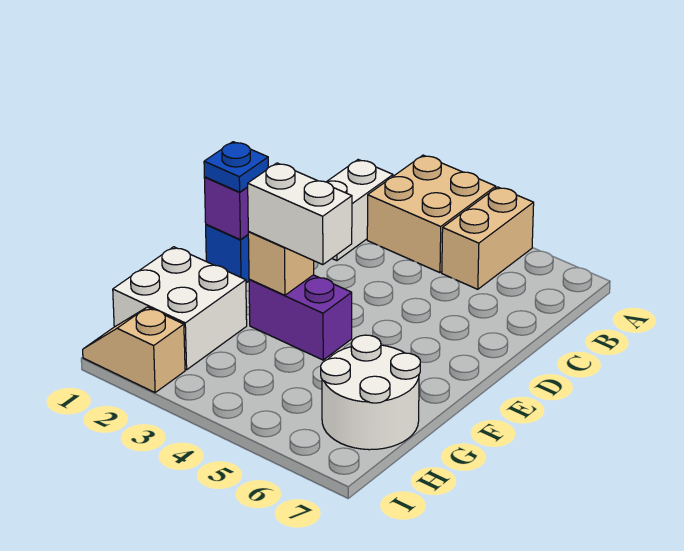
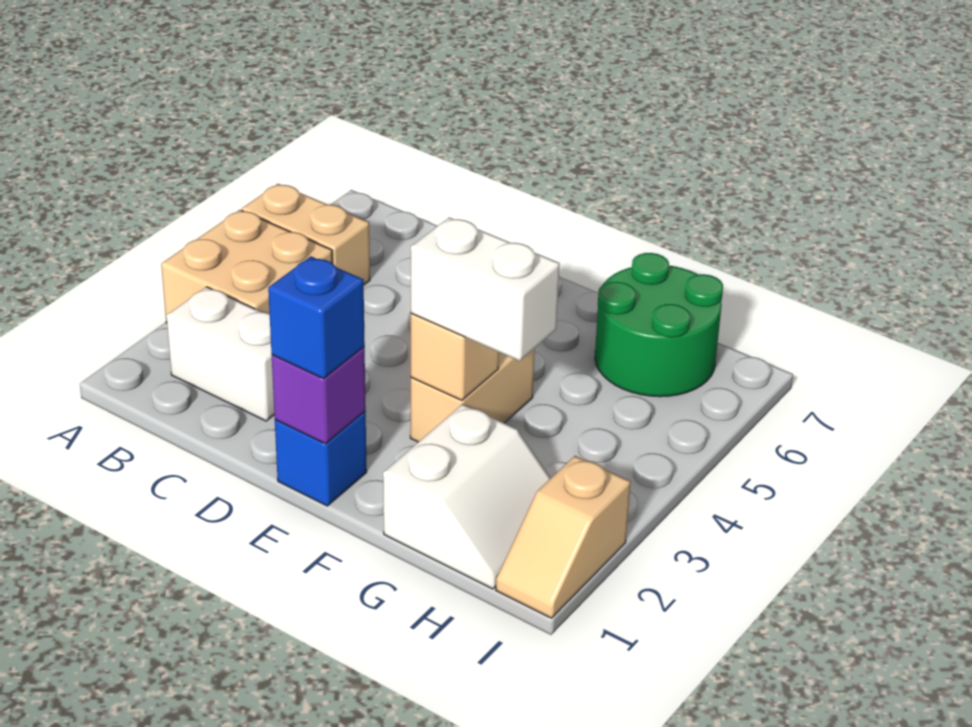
blue plate E1 level 3 -> blue brick E1 level 3
purple brick F3:F4 level 1 -> tan brick F3:F4 level 1
white brick F3:F4 level 3 -> white brick F3:G3 level 3
white brick G1:H2 level 1 -> white slope G1:H2 level 1 top G
white round brick G6:H7 level 1 -> green round brick G6:H7 level 1

